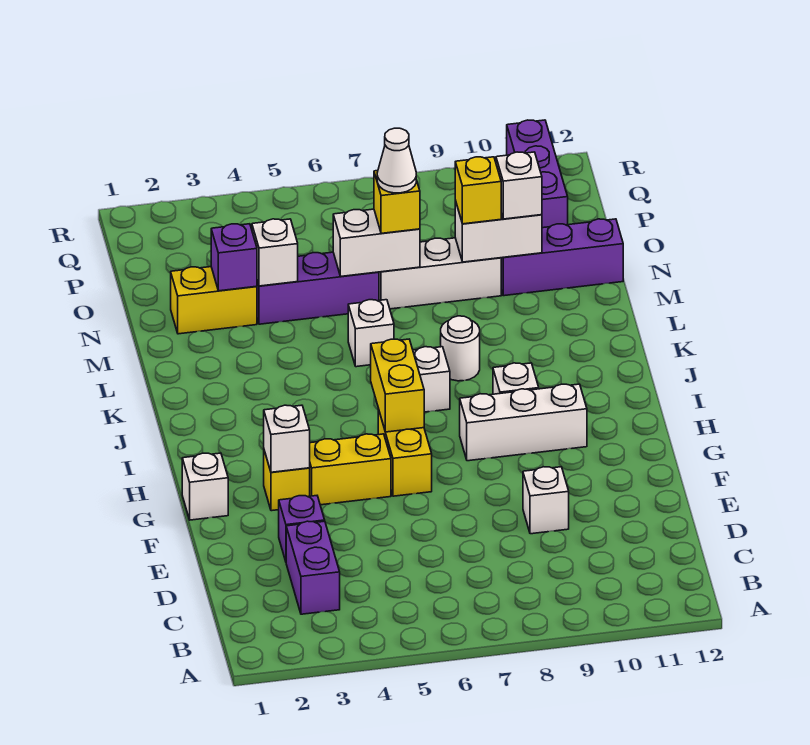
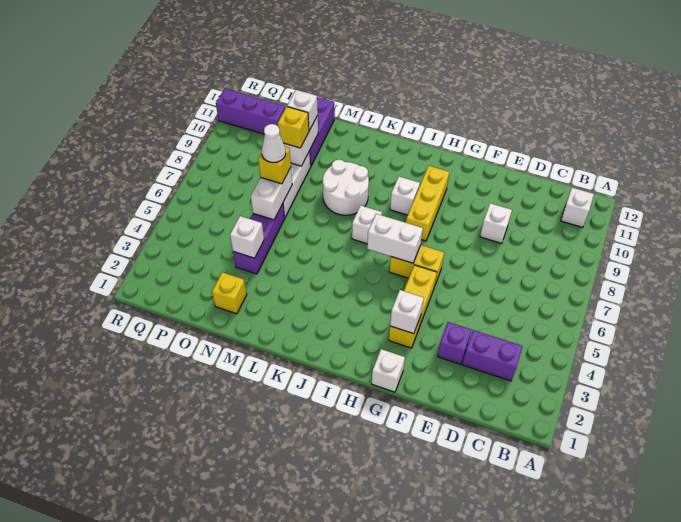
yellow brick H6:I6 level 2 -> white brick H6:I6 level 2
white brick H8:H10 level 1 -> yellow brick H8:H10 level 1
white round brick K8 level 1 -> white round brick K8:L9 level 1
white brick L6 level 1 -> white brick B11 level 1
yellow brick N2:N3 level 1 -> yellow brick N2 level 1
purple brick N3 level 2 -> none

